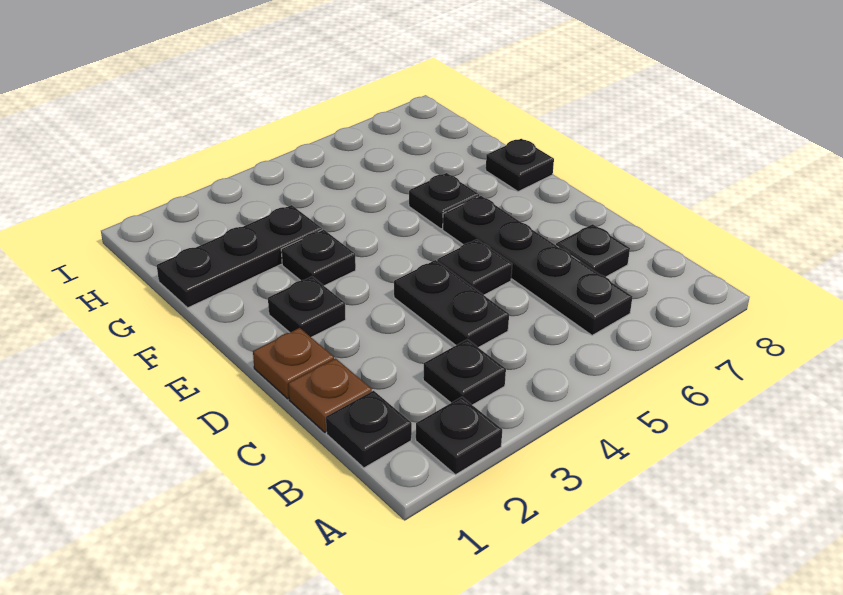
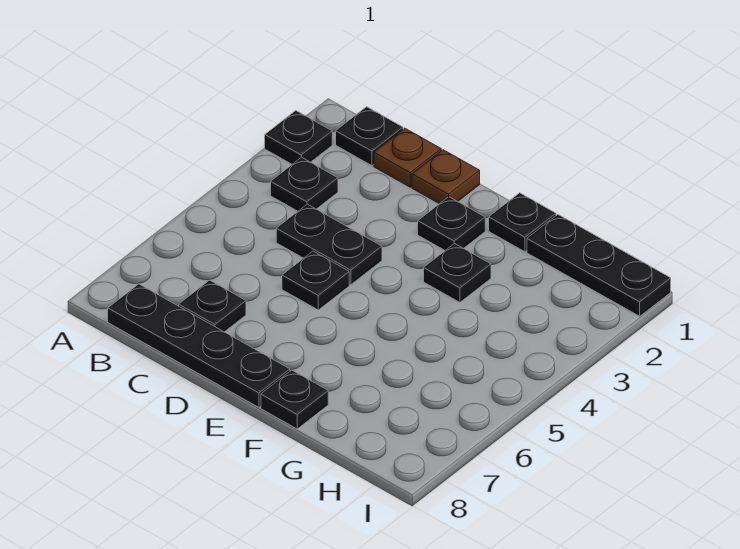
black plate B6:E6 level 1 -> black plate B8:E8 level 1
black plate F6 level 1 -> black plate F1 level 1
black plate G1:G3 level 1 -> black plate G1:I1 level 1

